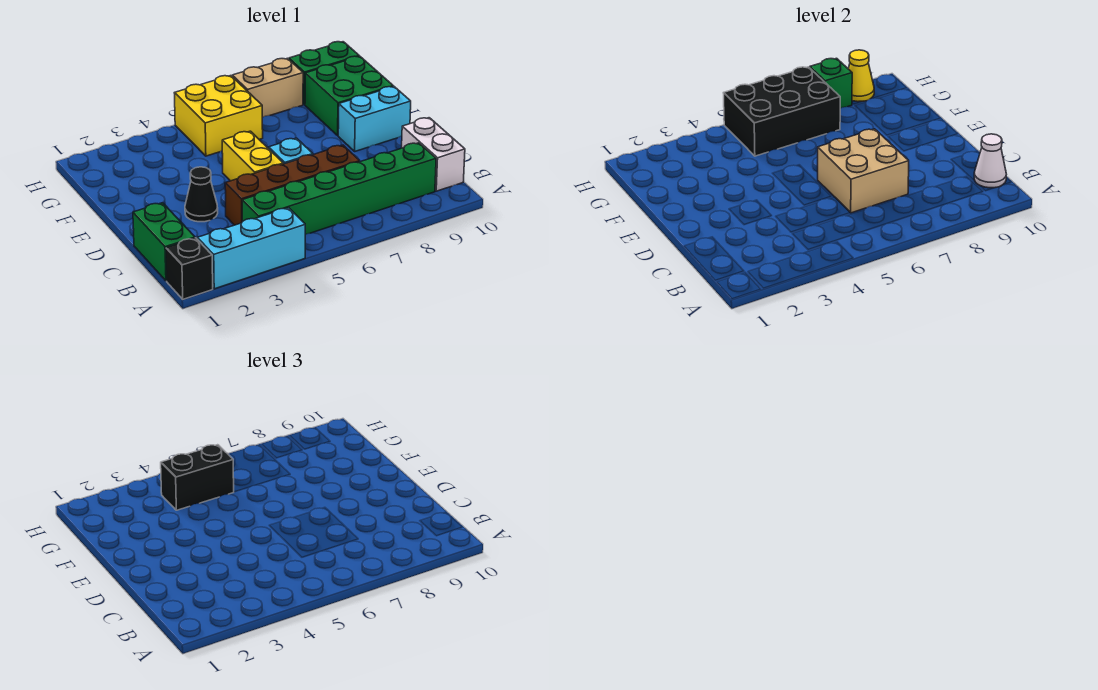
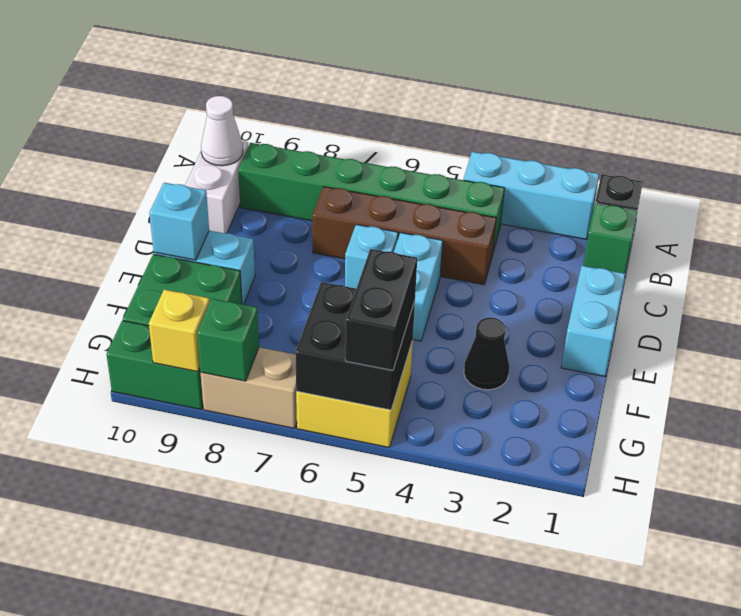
green brick B1:C1 level 1 -> green brick B1 level 1
tan brick C6:D7 level 2 -> none
none -> cyan brick D1:E1 level 1
black cone D3 level 1 -> black cone F3 level 1
yellow brick D5:E5 level 1 -> cyan brick D5:E5 level 1
none -> cyan brick E10 level 2
black brick G4:G5 level 3 -> black brick G5:H5 level 3
black brick G5:H7 level 2 -> black brick G5:H6 level 2
yellow cone H9 level 2 -> yellow brick H9 level 2

